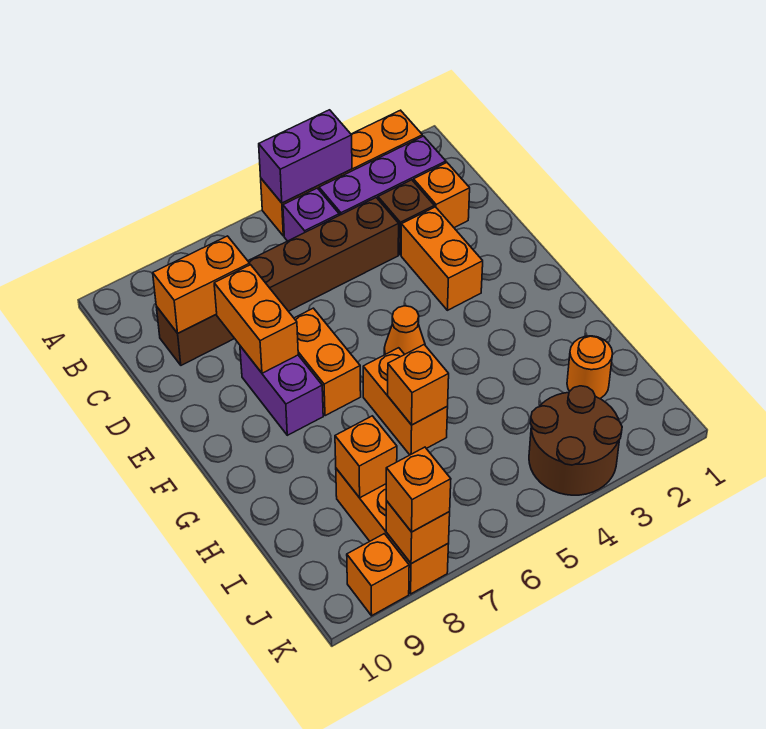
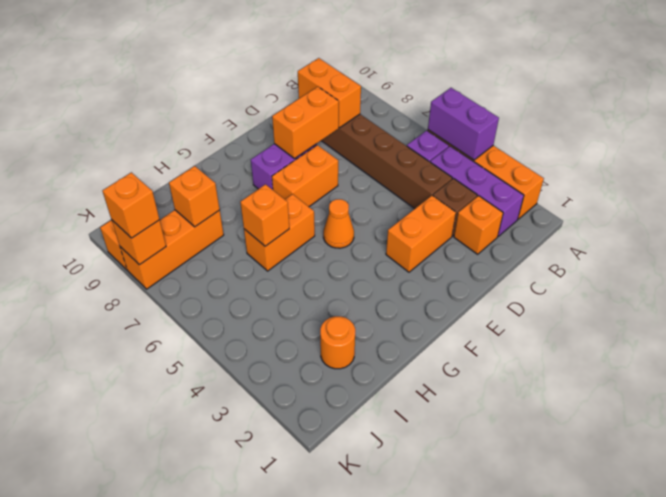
brown round brick J3:K4 level 1 -> none

